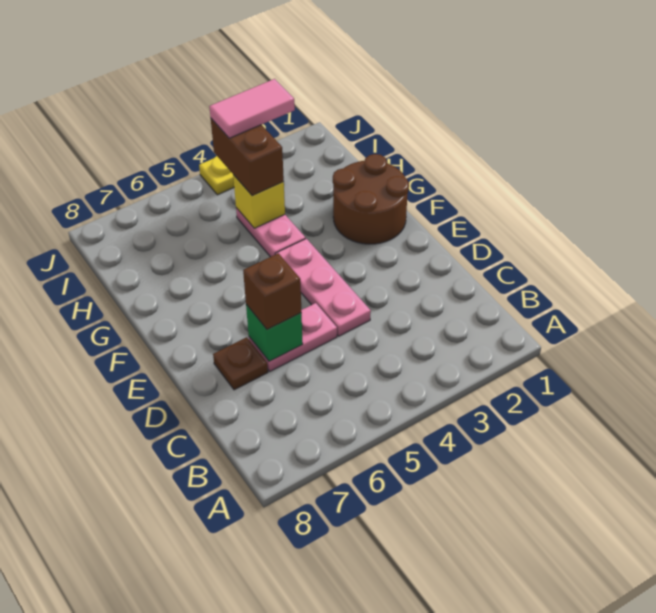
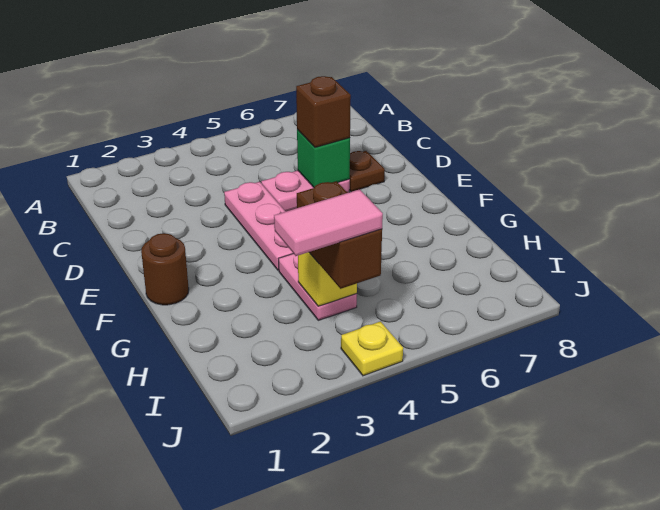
brown round brick F1:G2 level 1 -> brown round brick F1 level 1

